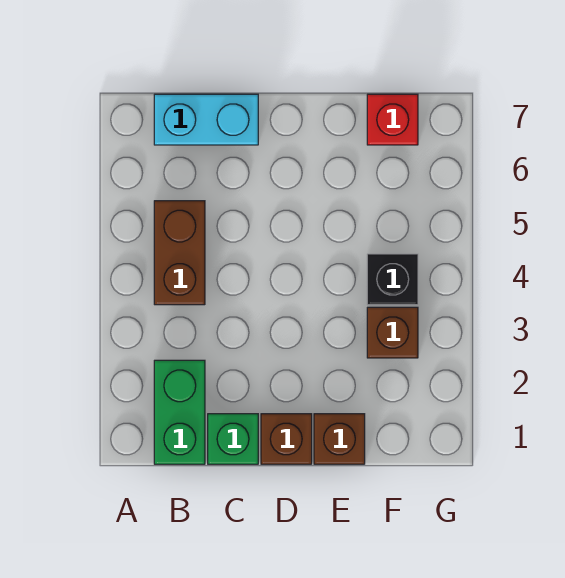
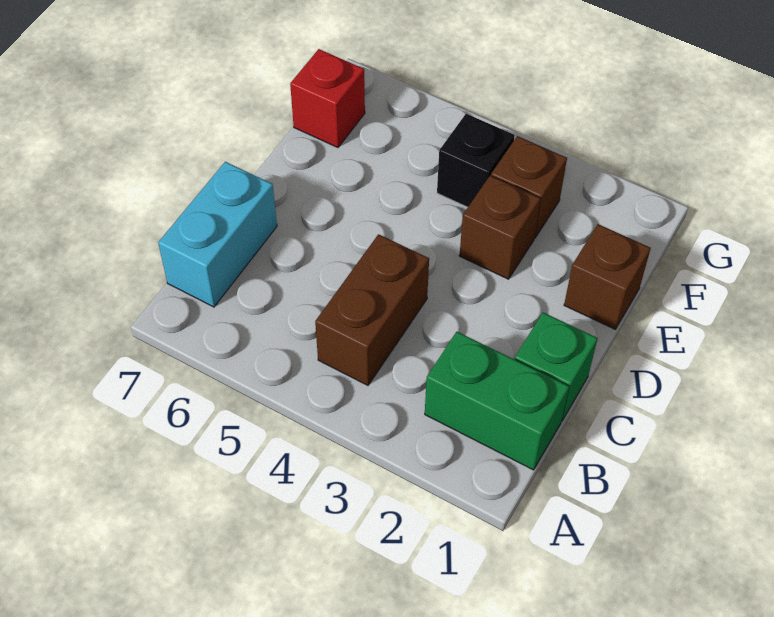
brown brick B4:B5 level 1 -> brown brick B4:C4 level 1
brown brick D1 level 1 -> brown brick E3 level 1

